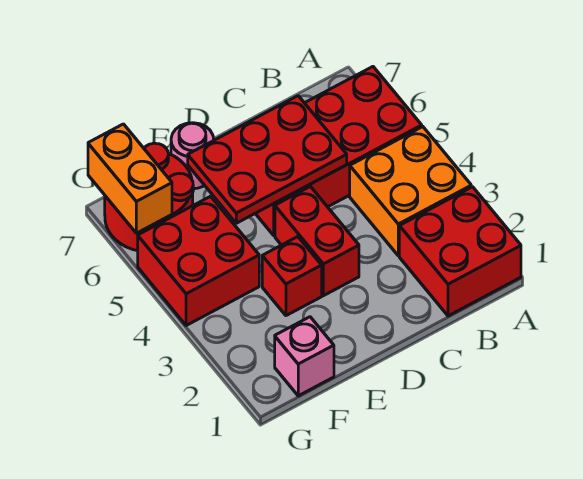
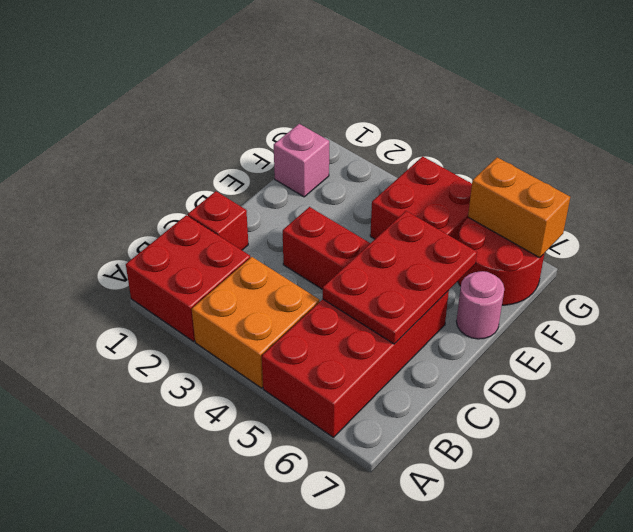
red brick E3 level 1 -> red brick C1 level 1

